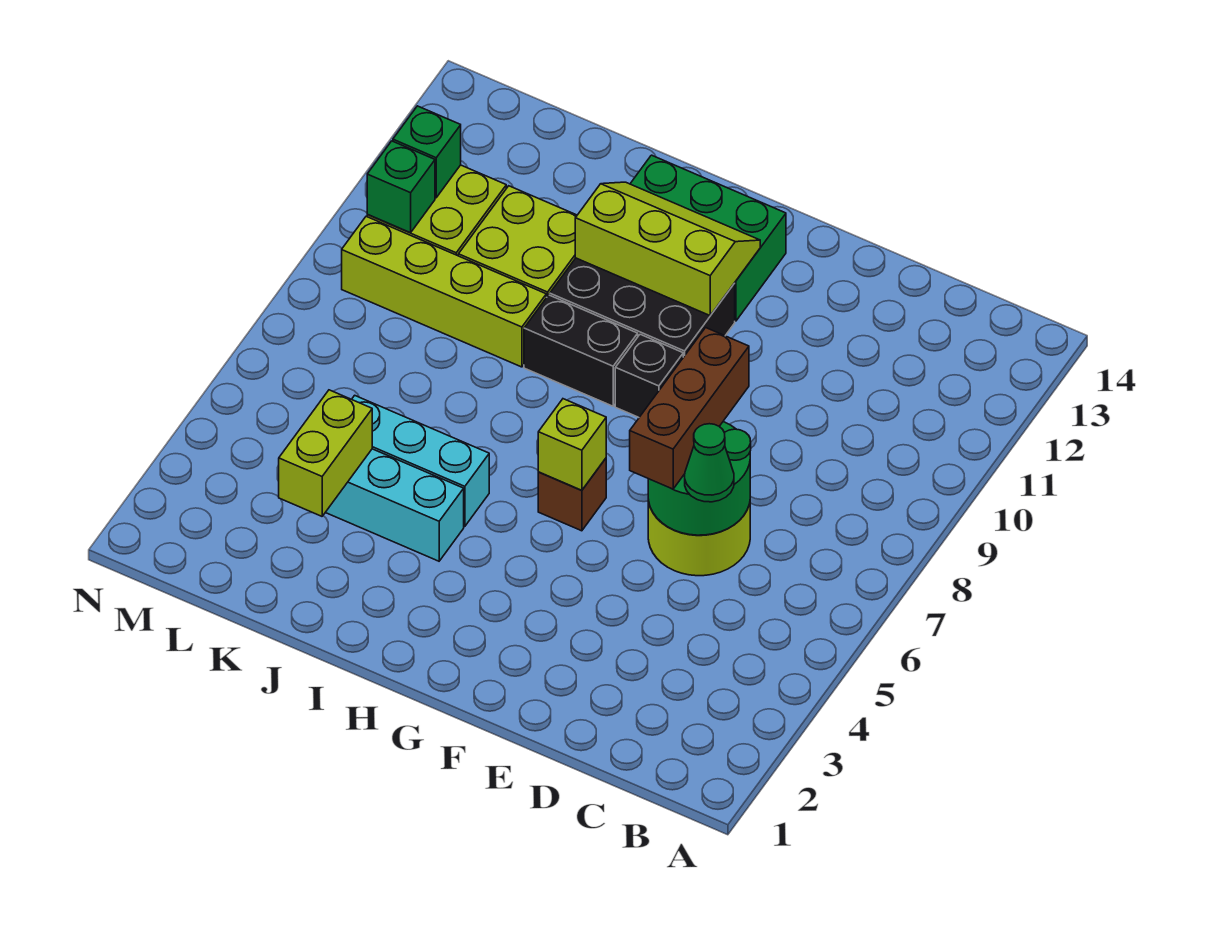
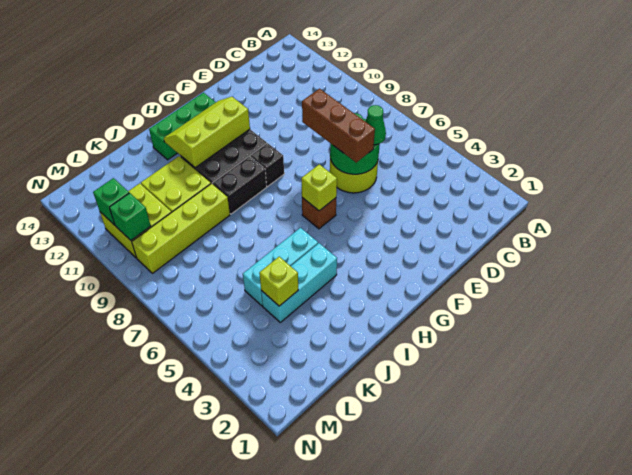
green brick G12:I13 level 1 -> green brick G13:I13 level 1
lime brick K3:K4 level 2 -> lime brick K4 level 2

